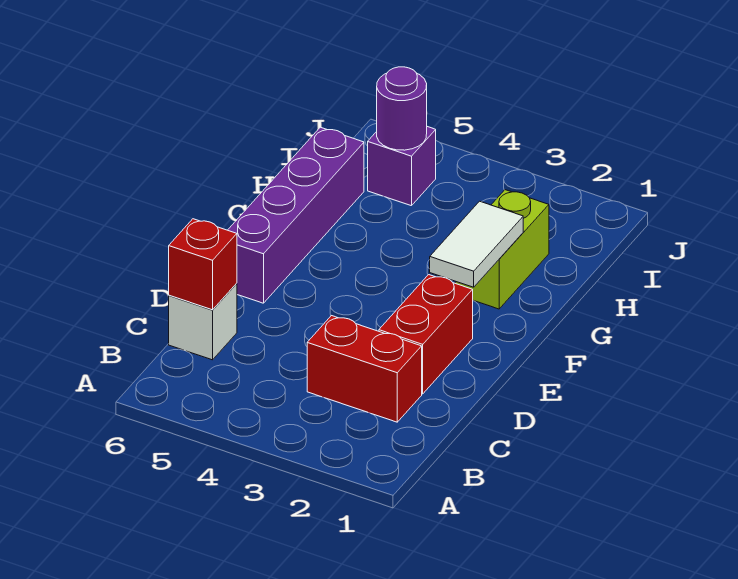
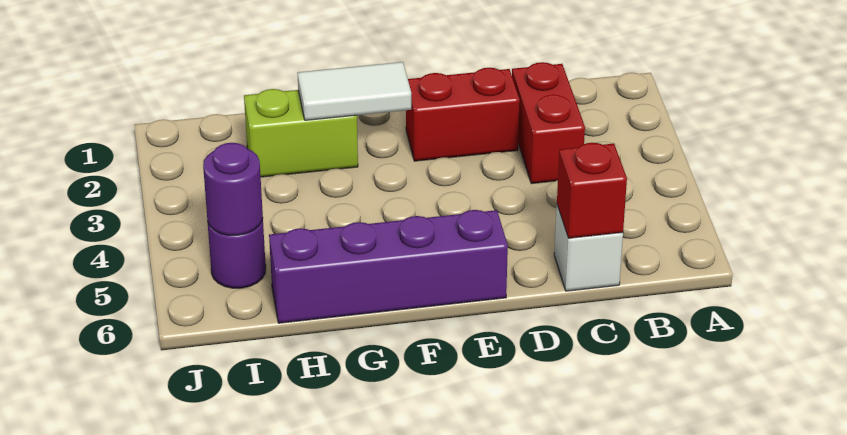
purple brick I5 level 1 -> purple round brick I5 level 1

